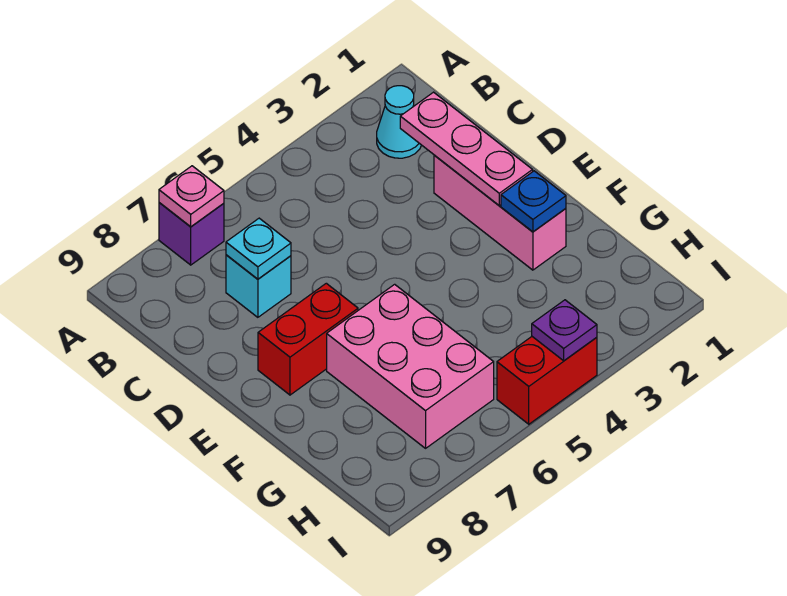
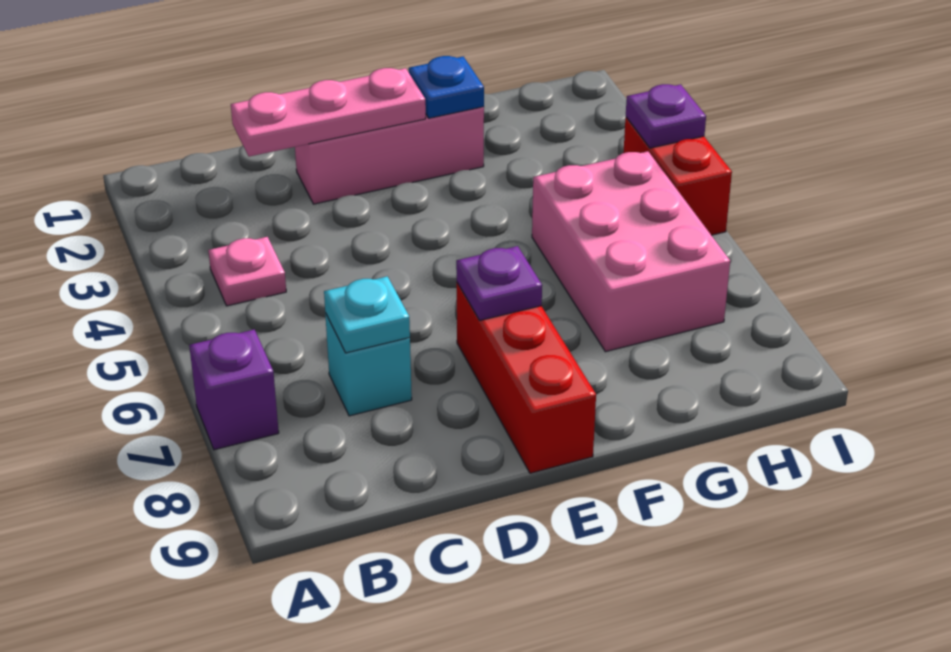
pink plate A7 level 2 -> pink plate B4 level 1
cyan cone B2 level 1 -> none
red brick E7:E8 level 1 -> red brick E7:E9 level 1
none -> purple plate E7 level 2
pink brick F6:H7 level 1 -> pink brick G5:H7 level 1

